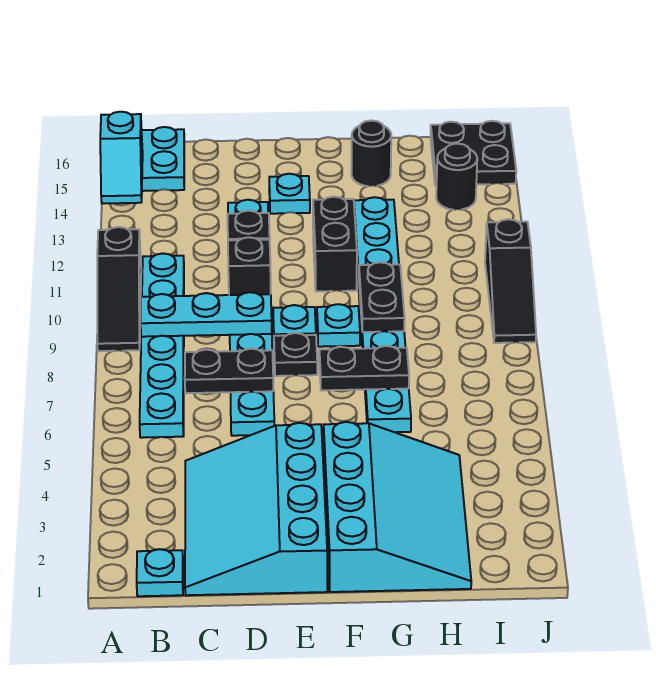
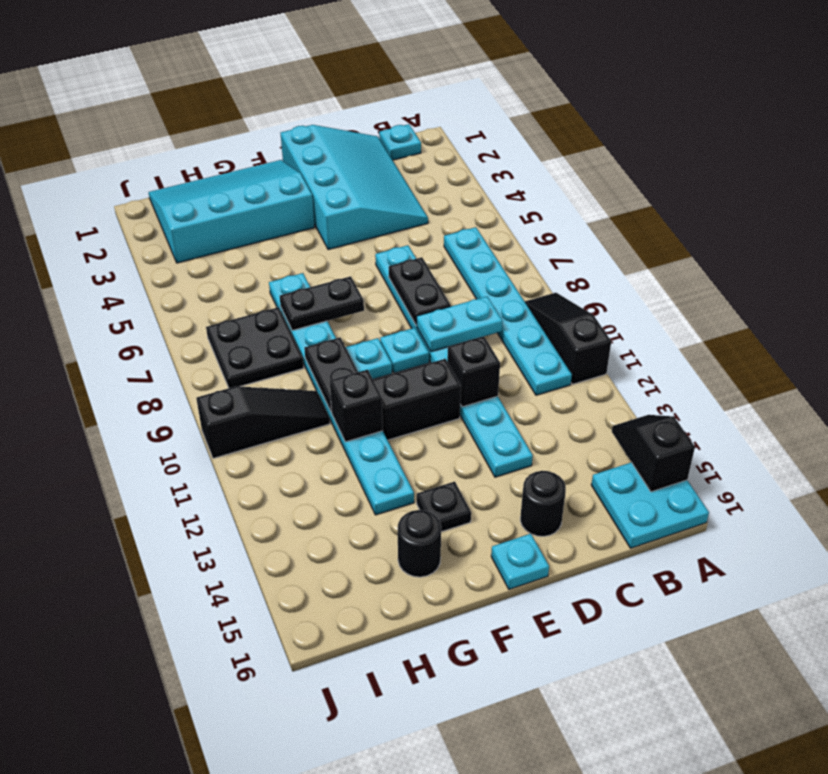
cyan slope A14:A15 level 2 top 15 -> black slope A14:A15 level 2 top 15
cyan plate B9:D9 level 2 -> cyan plate C9:D9 level 2
black plate C7:D7 level 2 -> black plate D7:D8 level 2
black brick D10 level 2 -> black brick G11 level 2
black plate E8 level 1 -> black plate F14 level 1
cyan plate E14 level 1 -> cyan plate E16 level 1
cyan slope F1:H4 level 1 top F -> cyan slope F1:I3 level 1 top 3
black brick F11:F12 level 1 -> black brick E11:F11 level 1
black round brick I14 level 1 -> black round brick D15 level 1
black plate I15:J16 level 1 -> black plate H7:I8 level 1
black slope J9:J11 level 1 top 11 -> black slope H10:J10 level 1 top J

